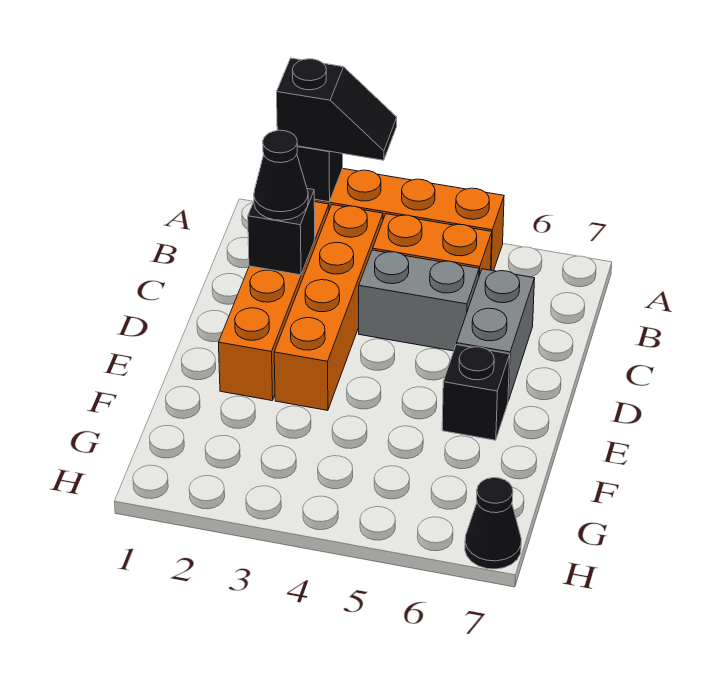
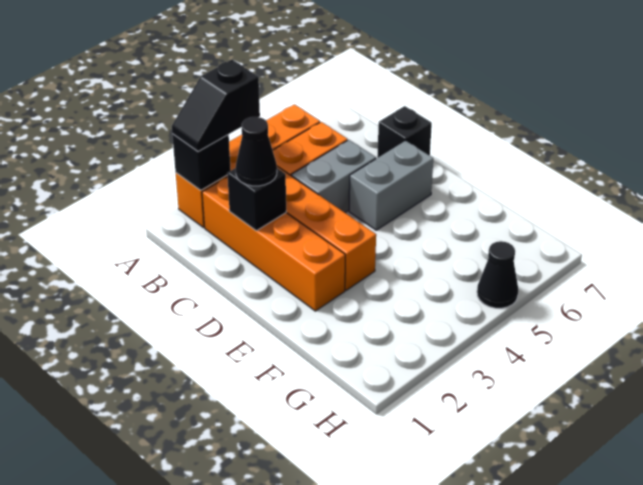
black slope A2:A3 level 3 top 2 -> black slope A2:A3 level 3 top 3
grey brick C6:D6 level 1 -> grey brick D5:D6 level 1
black brick E6 level 1 -> black brick C7 level 1
black cone H7 level 1 -> black cone H5 level 1

